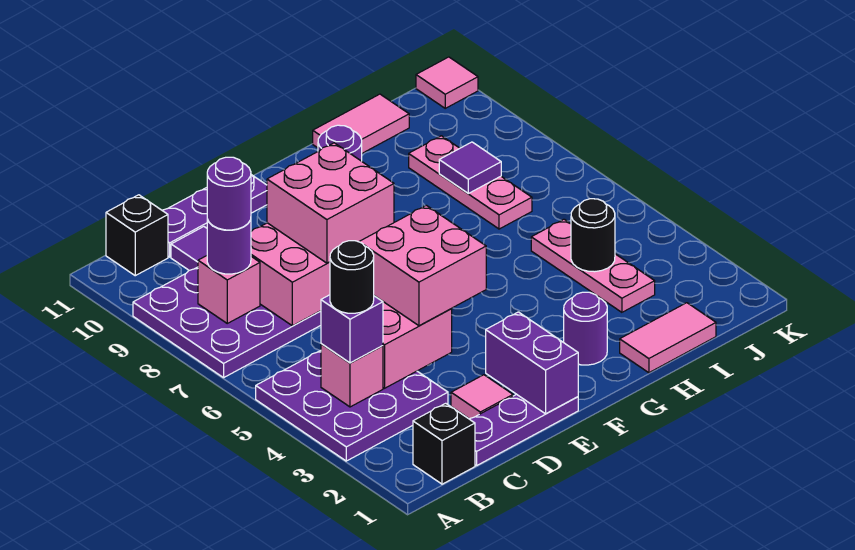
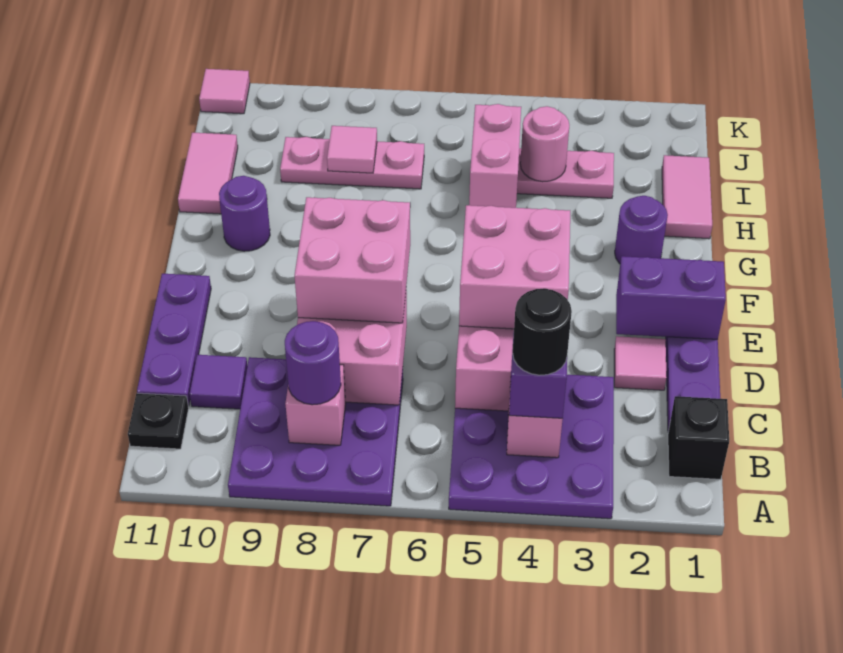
purple round brick B8 level 4 -> none
black brick B11 level 1 -> black plate B11 level 1
none -> pink brick H5:I5 level 2
black round brick I4 level 2 -> pink round brick I4 level 2
purple tile I8 level 2 -> pink tile I8 level 2

